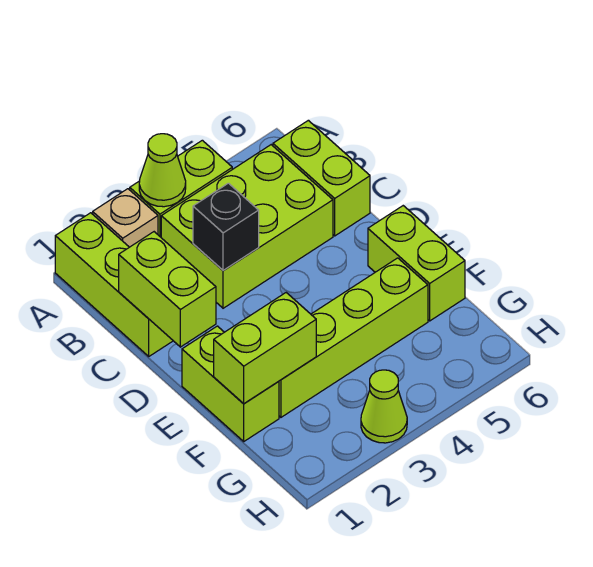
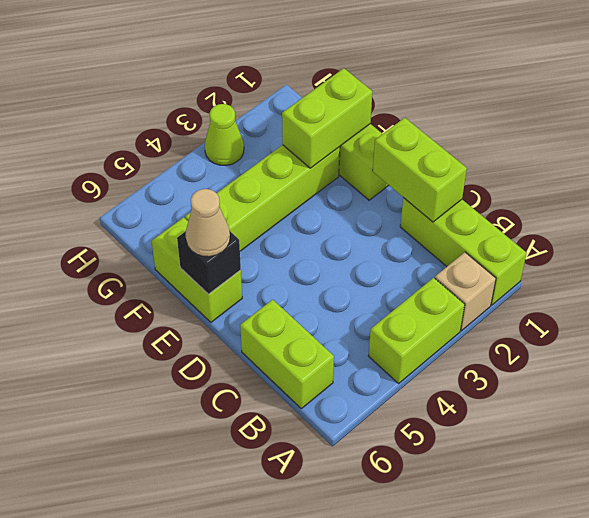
lime cone A3 level 2 -> none
lime brick B3:C5 level 1 -> none
black brick C3 level 2 -> black brick E6 level 2
none -> tan cone E6 level 3

